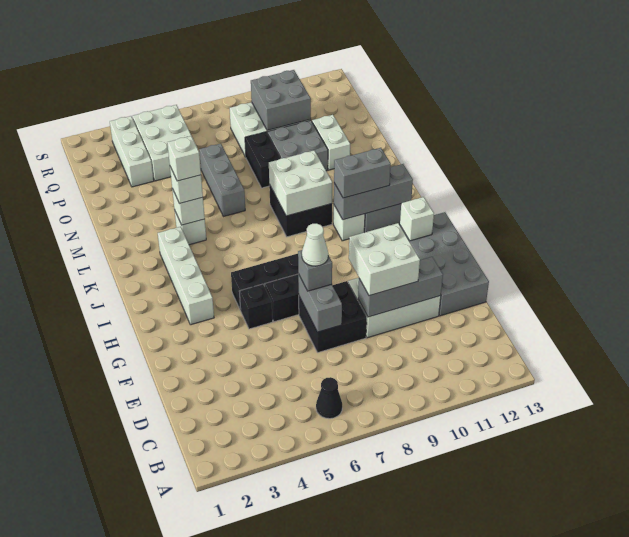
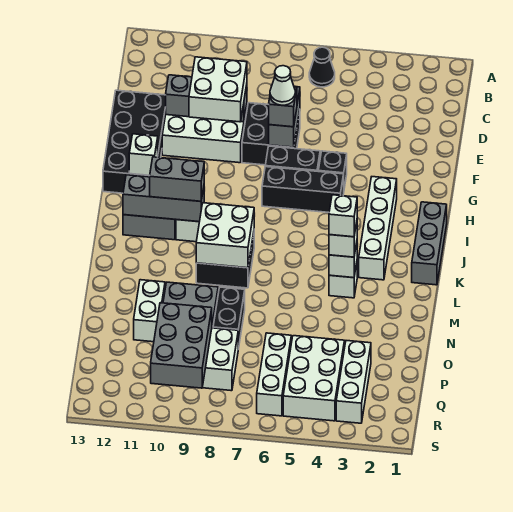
grey brick E12:H13 level 1 -> black brick E12:H13 level 1
grey brick M6:O6 level 1 -> grey brick I1:K1 level 1
none -> white brick P6:R6 level 1
grey brick P9:Q10 level 2 -> grey brick P9:R10 level 2

